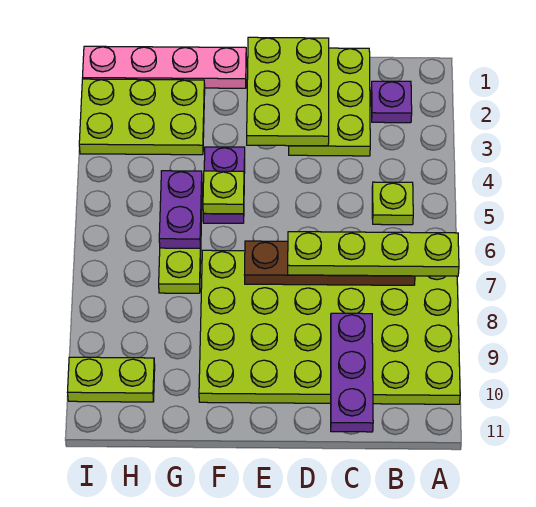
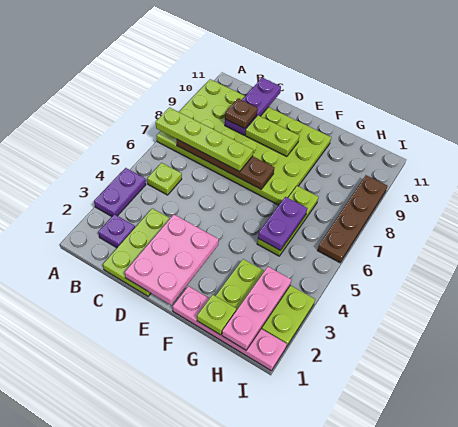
none -> brown plate C9 level 3
lime plate D1:E3 level 2 -> pink plate D1:E3 level 2
purple plate F4:F5 level 1 -> purple plate A3:A4 level 1
lime plate F5 level 2 -> lime plate G1 level 2
none -> pink plate H1:H3 level 2
lime plate H10:I10 level 1 -> lime plate D9:E9 level 2
none -> brown plate I6:I9 level 1

